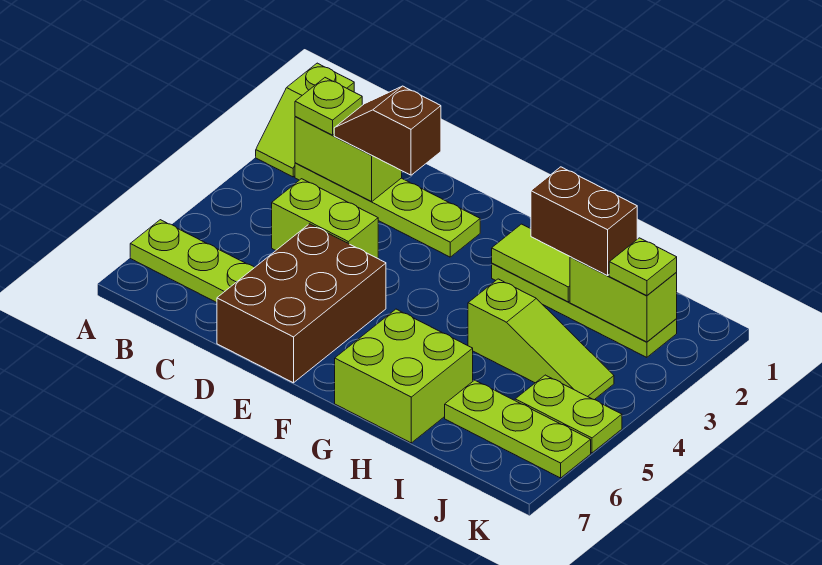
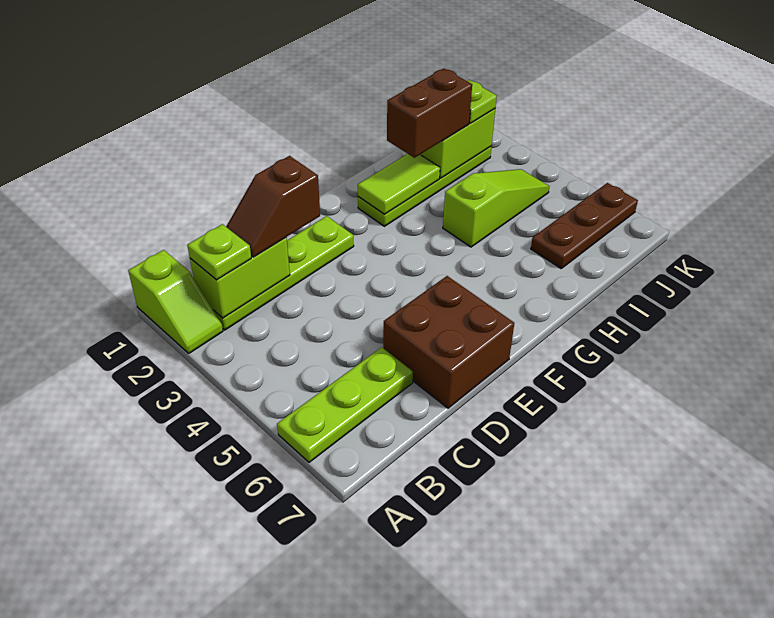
lime brick C4:D4 level 1 -> none
brown brick D5:E7 level 1 -> brown brick D6:E7 level 1
lime brick G6:H7 level 1 -> none
lime plate I6:K6 level 1 -> brown plate I6:K6 level 1
lime plate J5:K5 level 1 -> none

